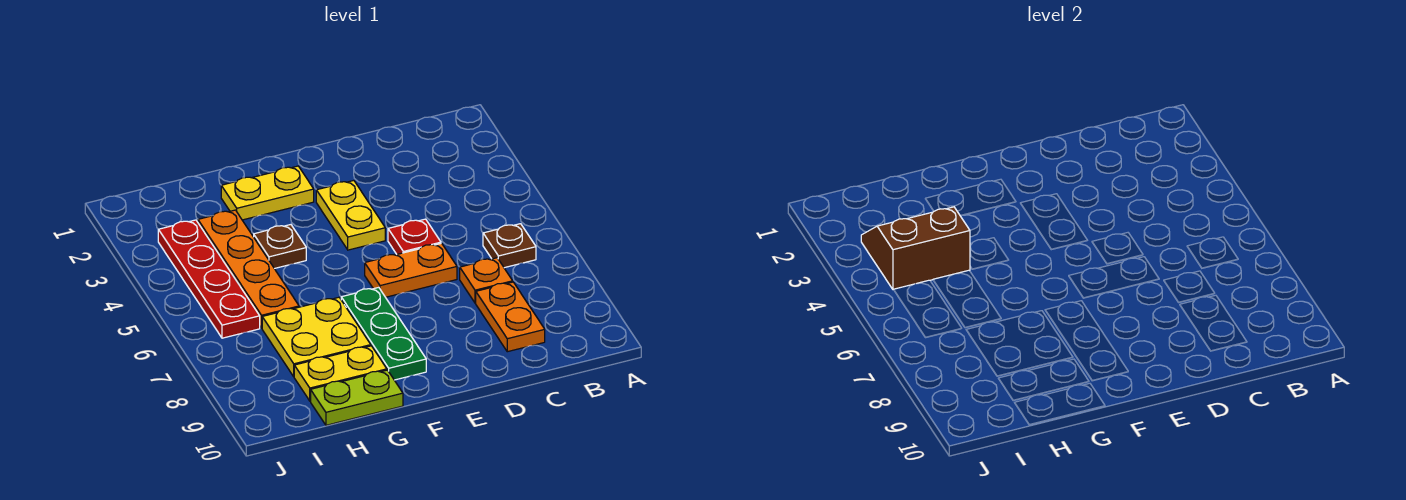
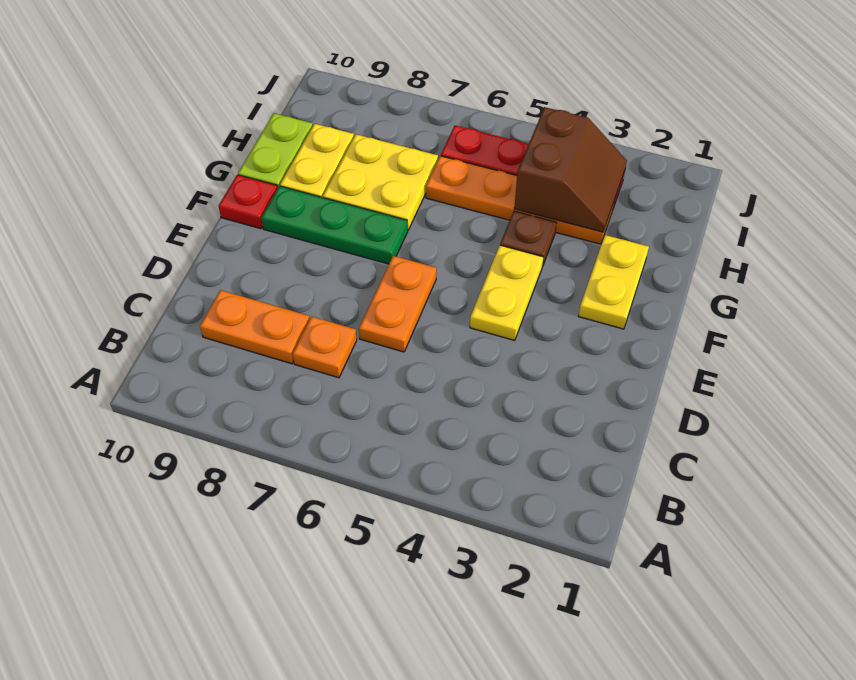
brown plate B6 level 1 -> none
red plate D5 level 1 -> red plate F10 level 1
yellow plate E3:E4 level 1 -> yellow plate E4:F4 level 1

